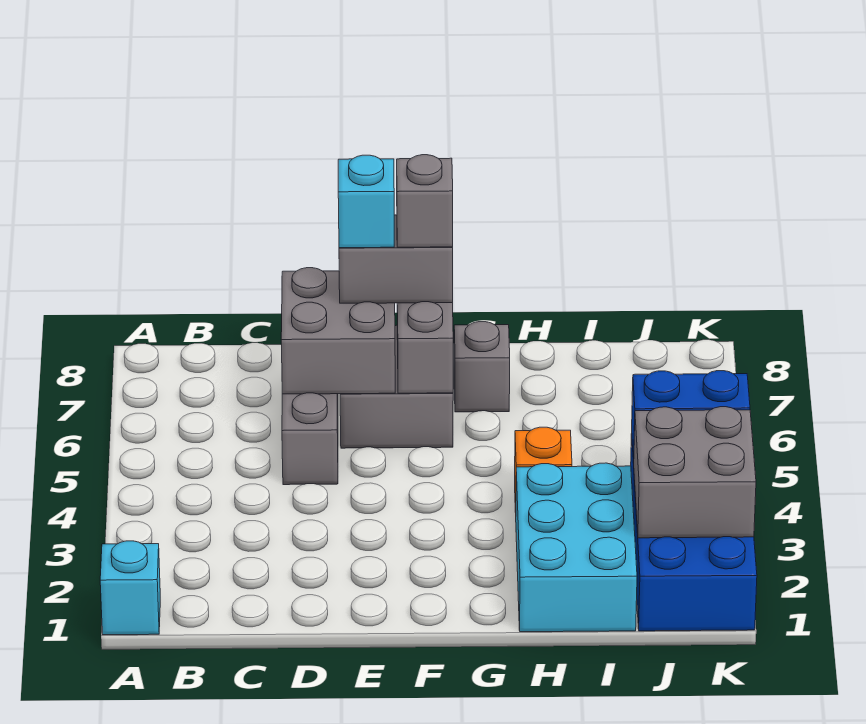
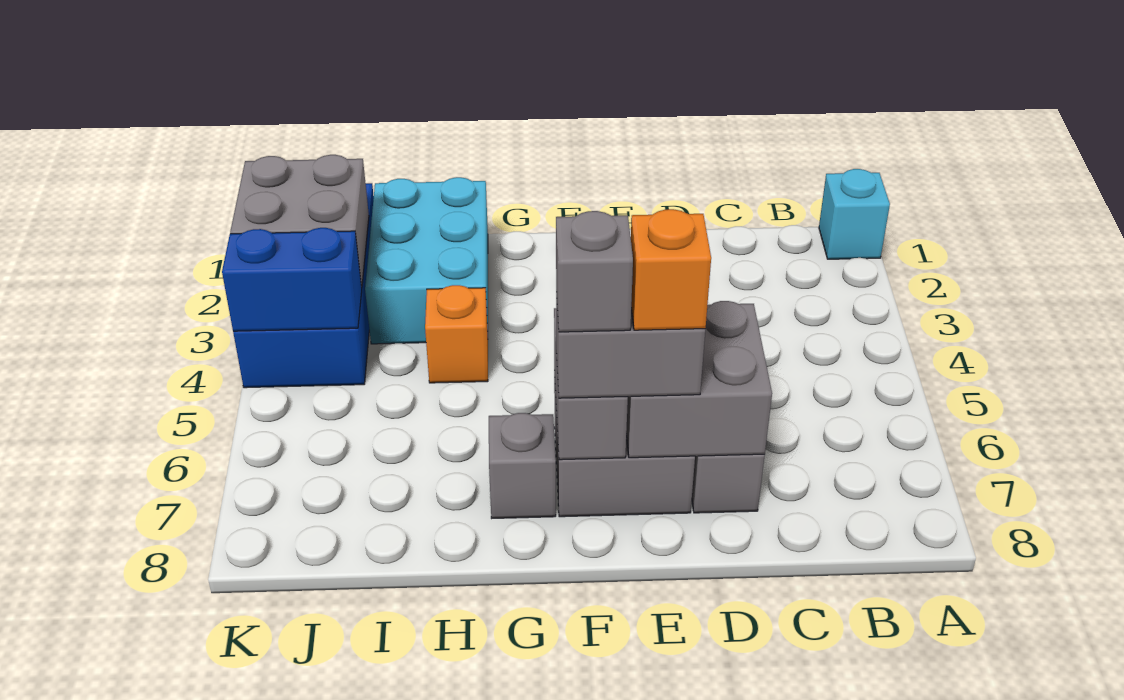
cyan brick E7 level 4 -> orange brick E7 level 4

